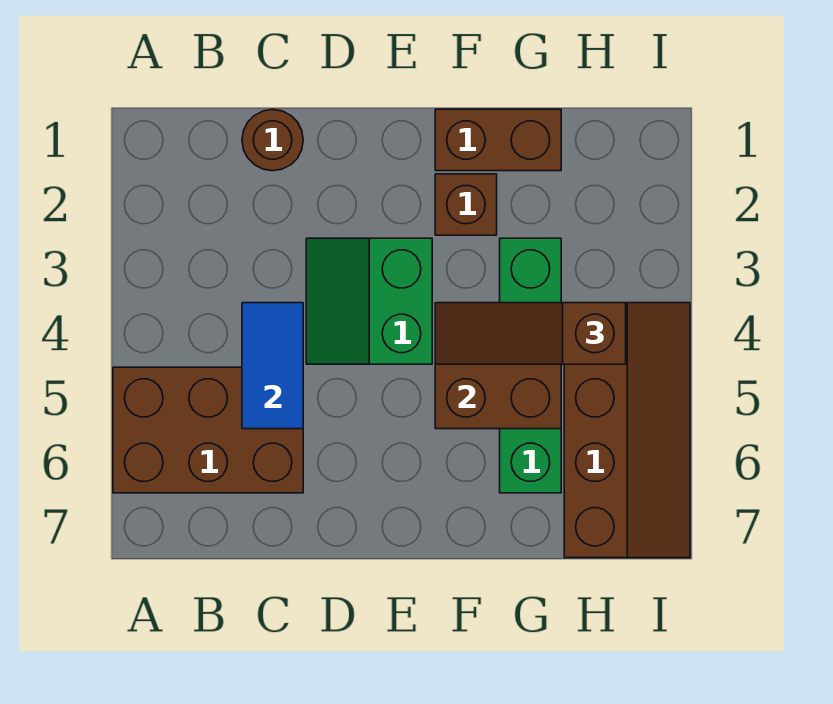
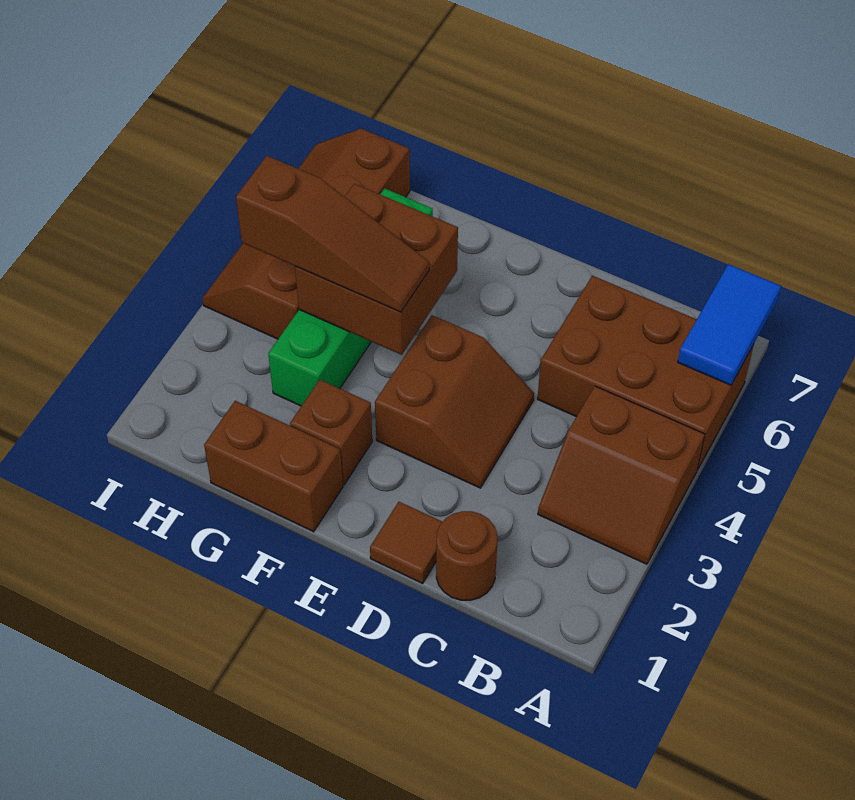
none -> brown slope A3:B4 level 1 top 4
blue tile C4:C5 level 2 -> blue tile A6:A7 level 2
none -> brown tile D1 level 1
green slope D3:E4 level 1 top E -> brown slope D3:E4 level 1 top E

